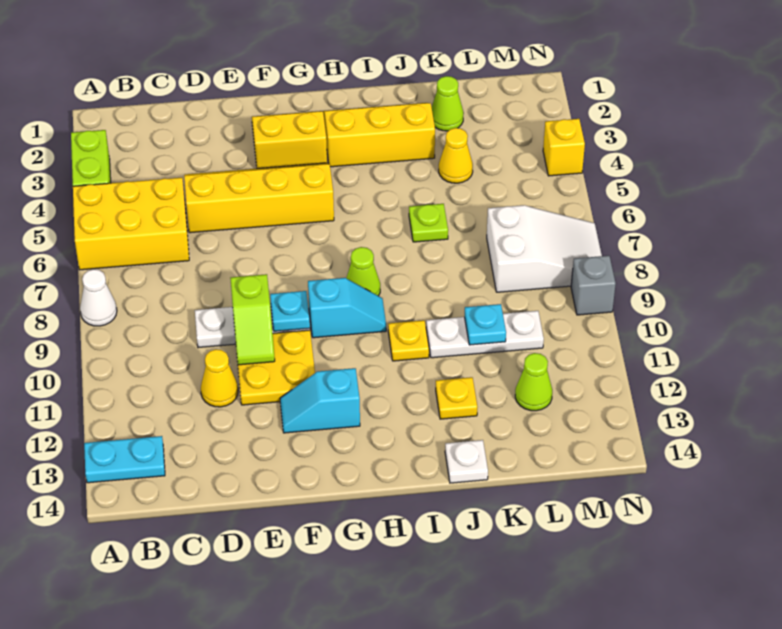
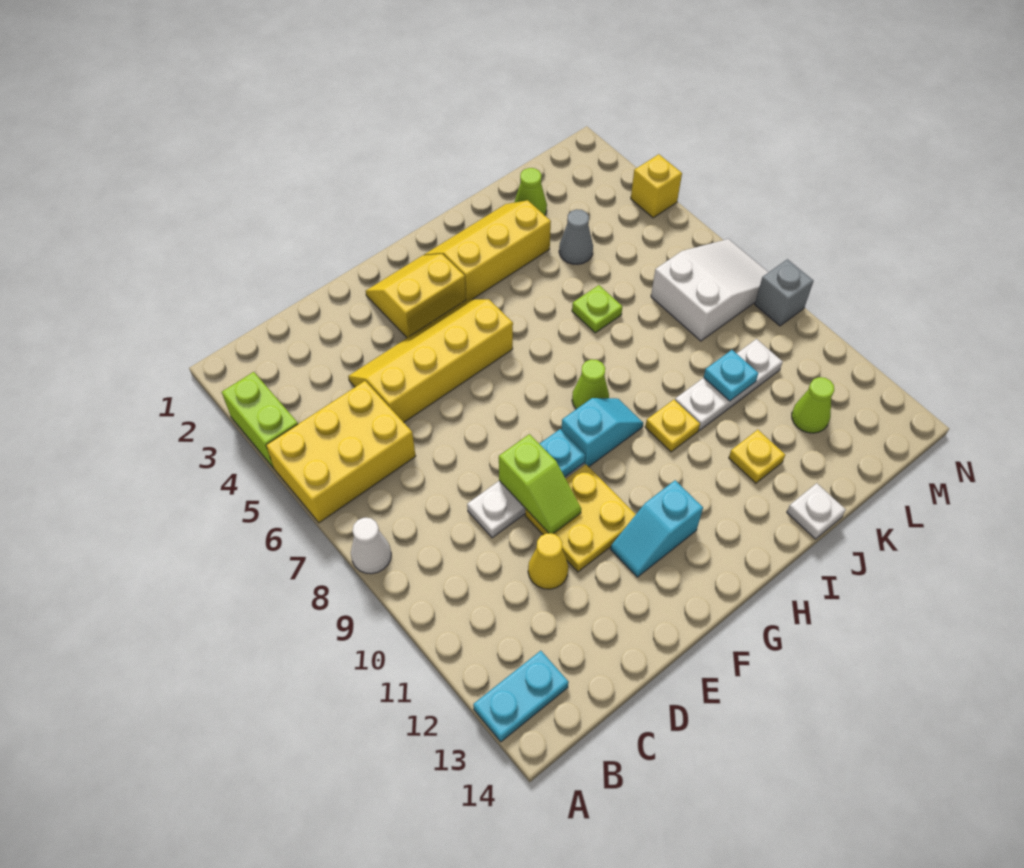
yellow cone K4 level 1 -> grey cone K4 level 1

